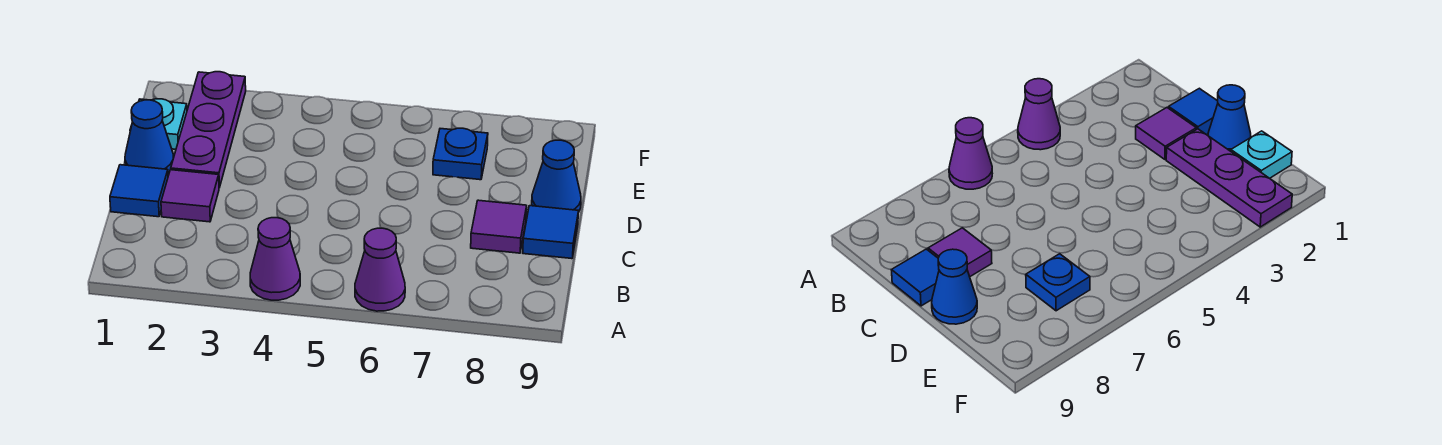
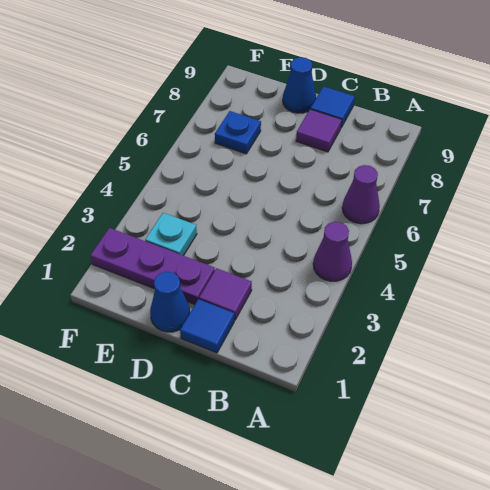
cyan plate E1 level 1 -> cyan plate E3 level 1

